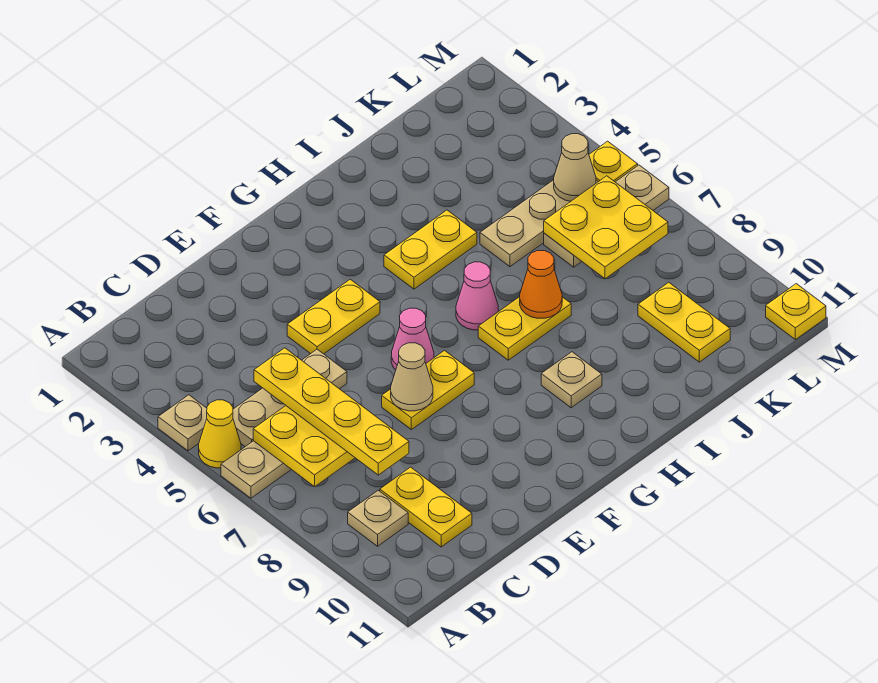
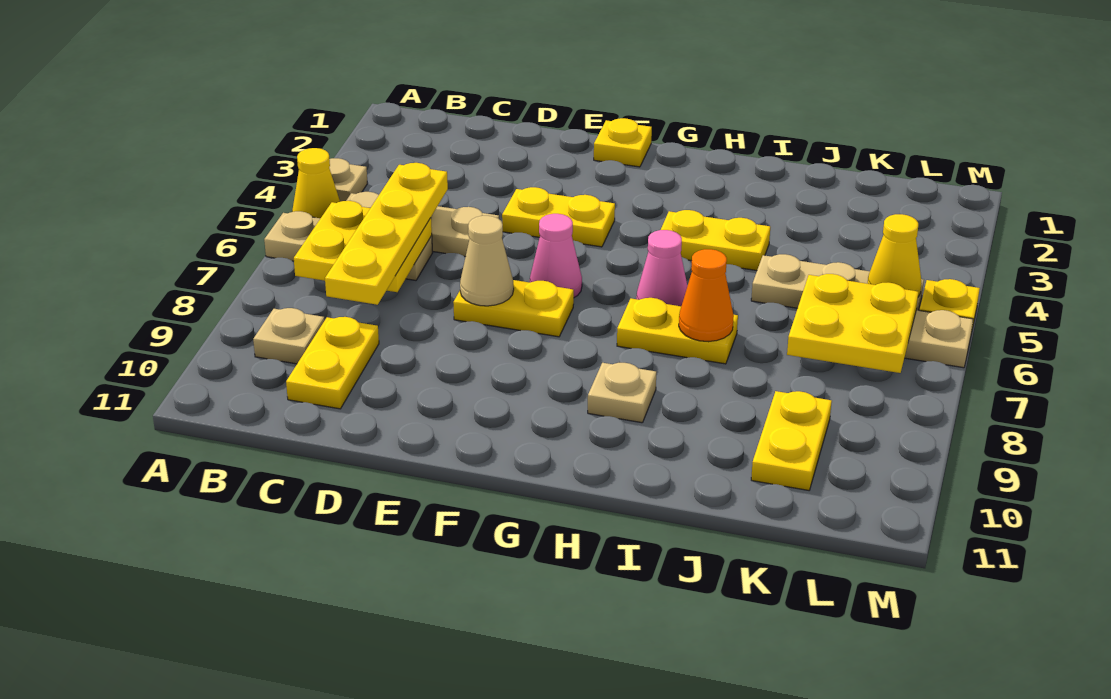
tan cone L5 level 2 -> yellow cone L5 level 2
yellow plate M11 level 1 -> yellow plate F1 level 1

